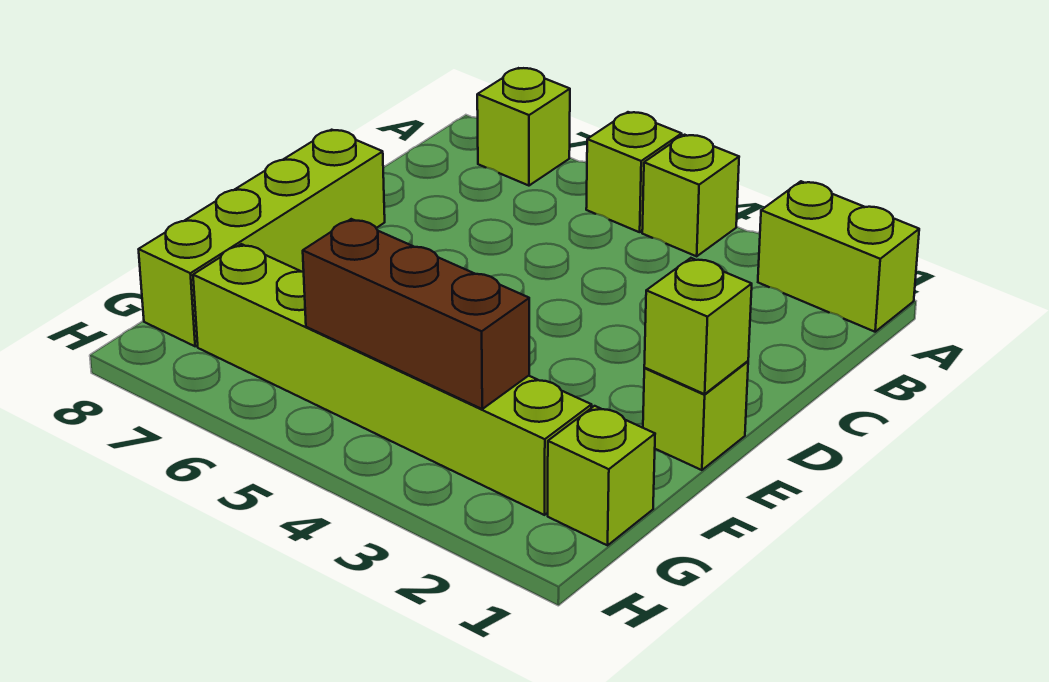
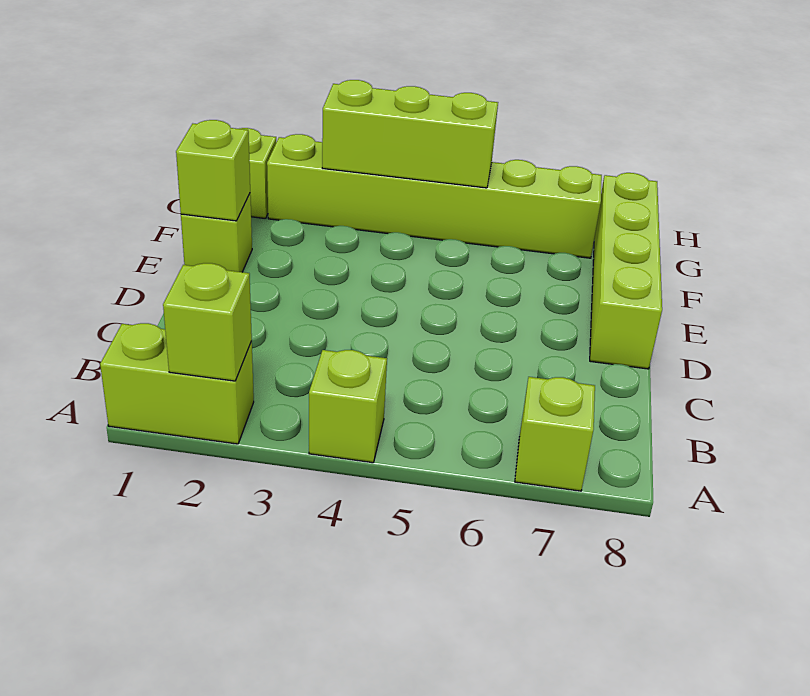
lime brick A5 level 1 -> lime brick A2 level 2
brown brick G3:G5 level 2 -> lime brick G3:G5 level 2

